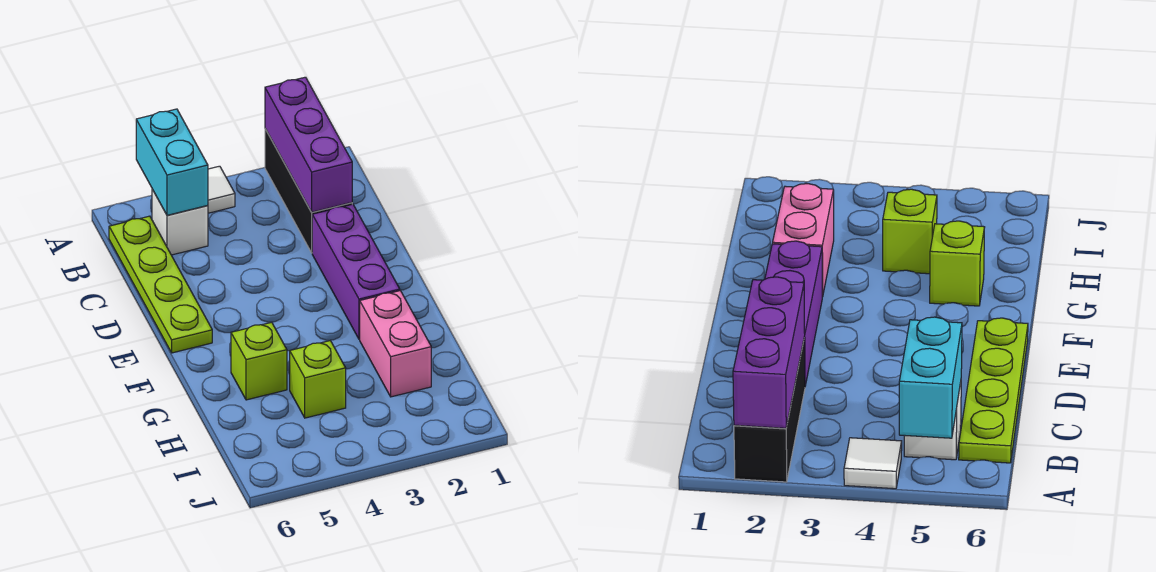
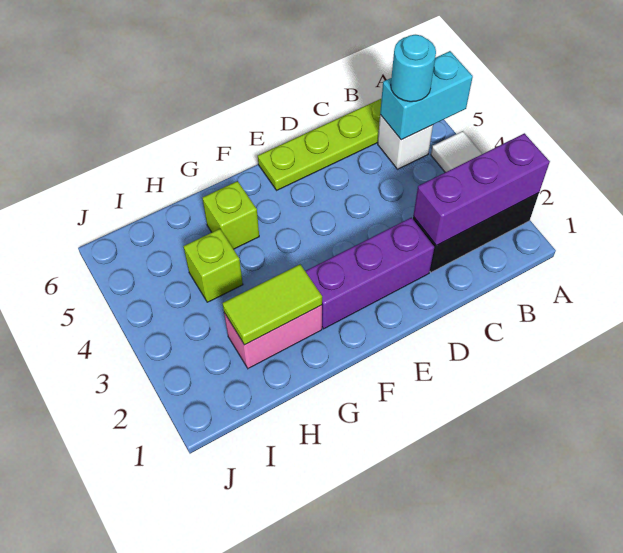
none -> cyan round brick B5 level 3
none -> lime tile G2:H2 level 2

